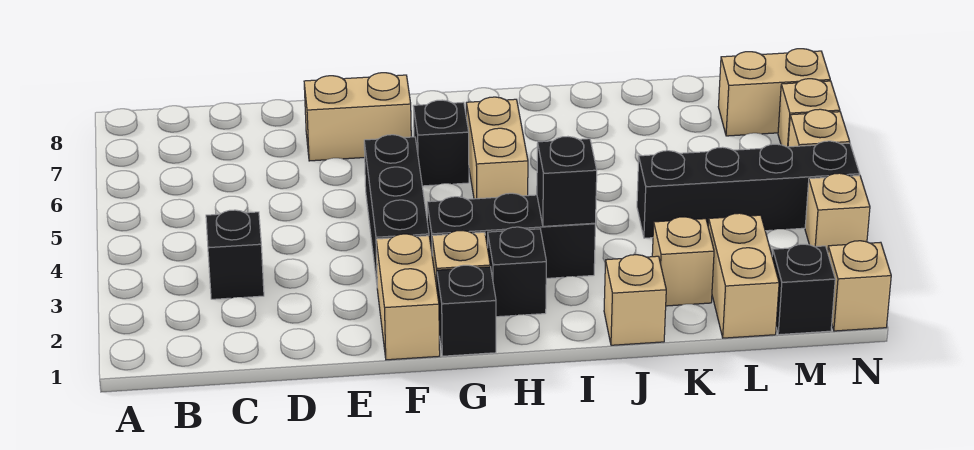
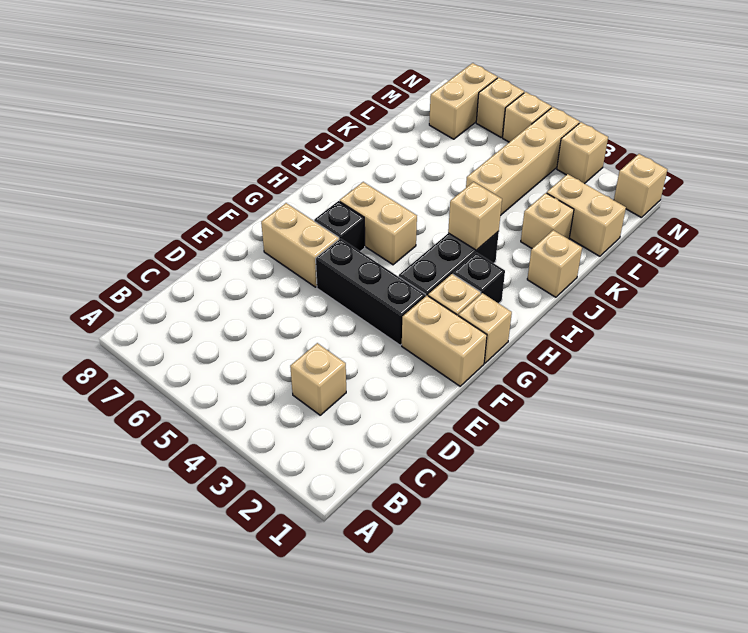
black brick C3 level 1 -> tan brick C3 level 1
tan brick E7:F7 level 1 -> tan brick F6:F7 level 1
black brick G1 level 1 -> tan brick G1 level 1
black brick I3 level 2 -> tan brick I3 level 2
black brick K4:N4 level 1 -> tan brick K4:N4 level 1
black brick M1 level 1 -> none

